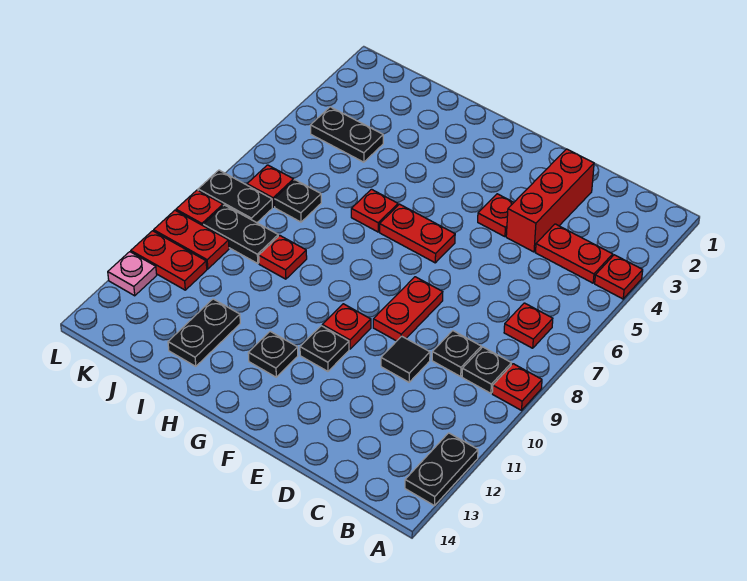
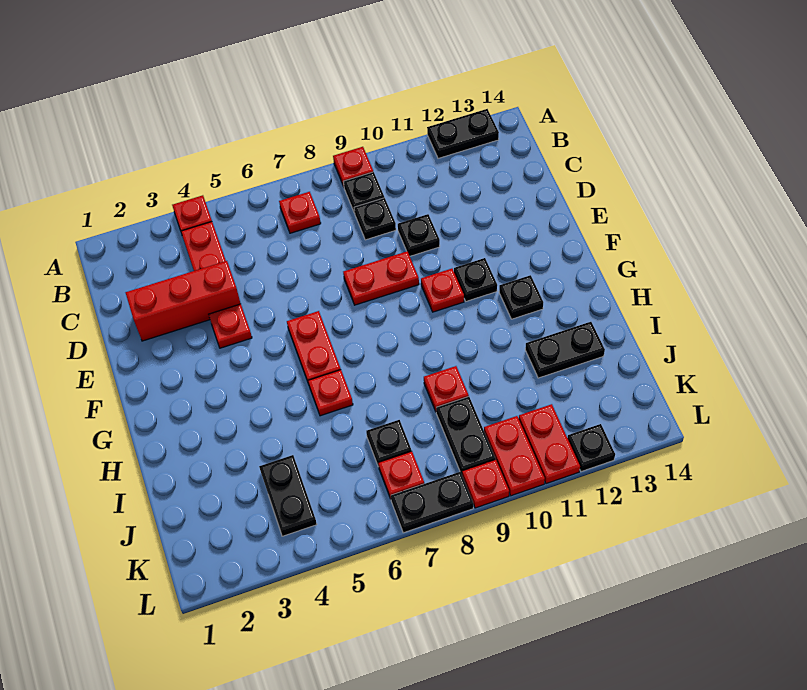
black tile D10 level 1 -> black plate D10 level 1
black plate K8:L8 level 1 -> black plate L7:L8 level 1
pink plate L12 level 1 -> black plate L12 level 1

